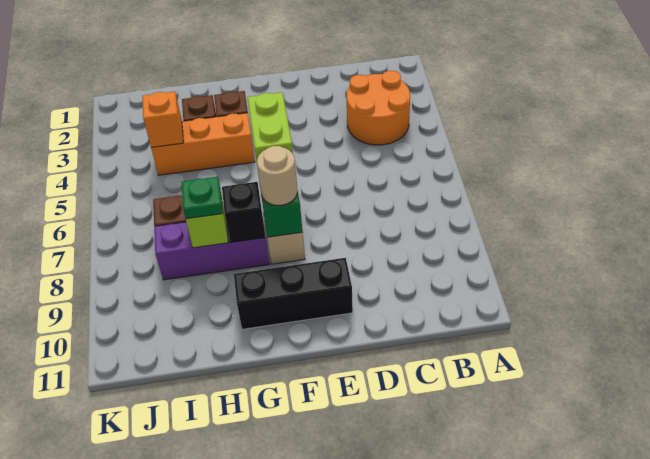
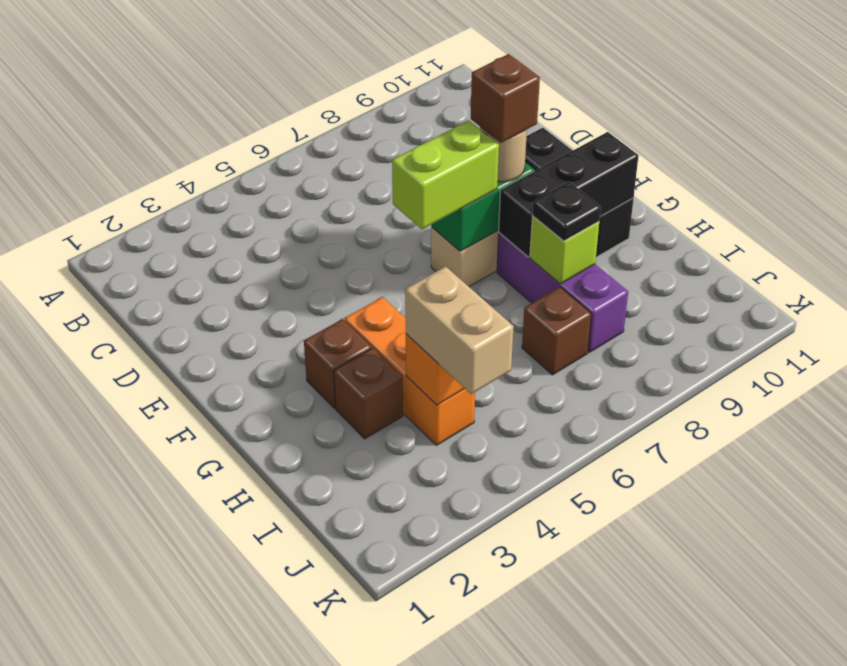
orange round brick B3:C4 level 1 -> none
none -> brown brick F8 level 4
black brick G8 level 2 -> black brick G8:G10 level 2
green plate H8 level 3 -> black plate H8 level 3
none -> tan brick I4:J4 level 3

